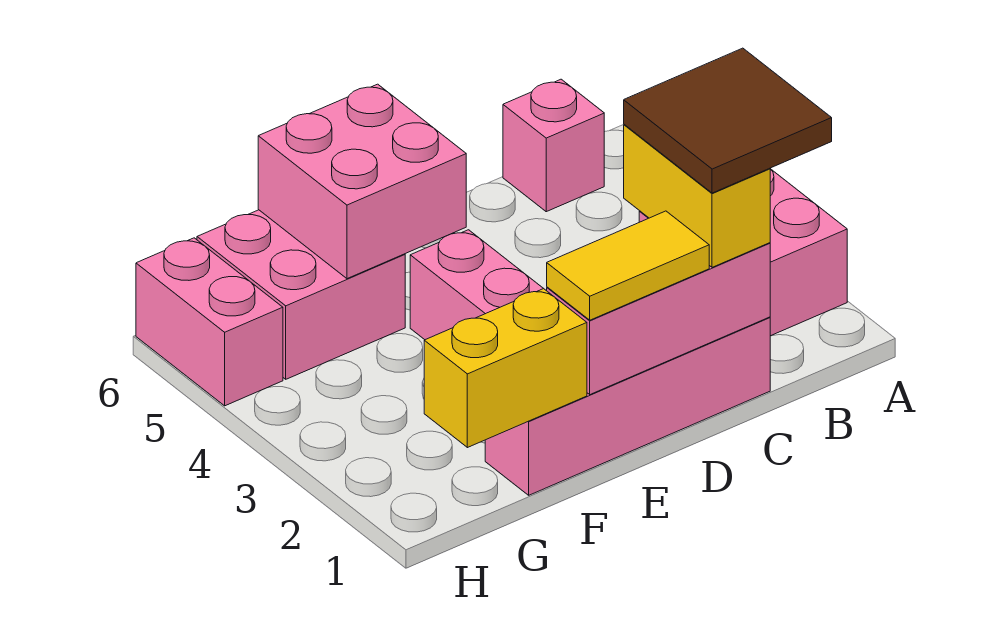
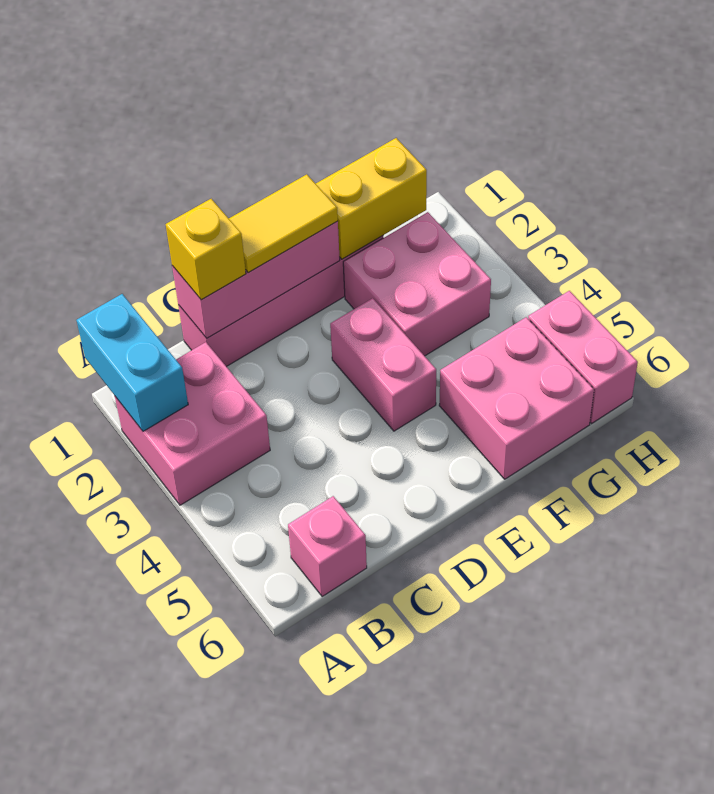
none -> cyan brick A1:A2 level 2
brown tile B1:C2 level 4 -> none
yellow brick C1:C2 level 3 -> yellow brick C1 level 3
pink brick E5:F6 level 2 -> pink brick F2:G3 level 1

